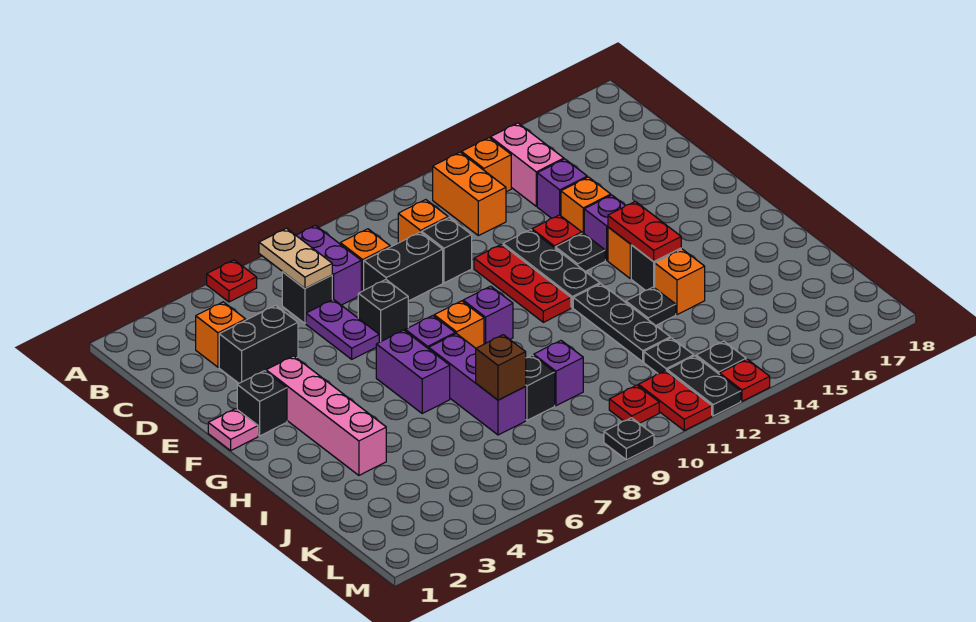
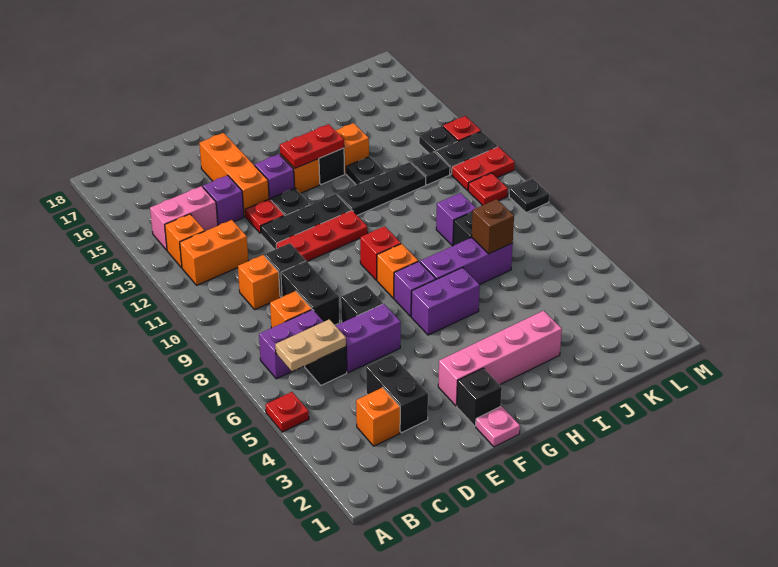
purple plate D6:E6 level 1 -> purple brick D6:E6 level 1
orange brick E14 level 1 -> orange brick E14:E16 level 1
purple brick G9 level 1 -> red brick G9 level 1

